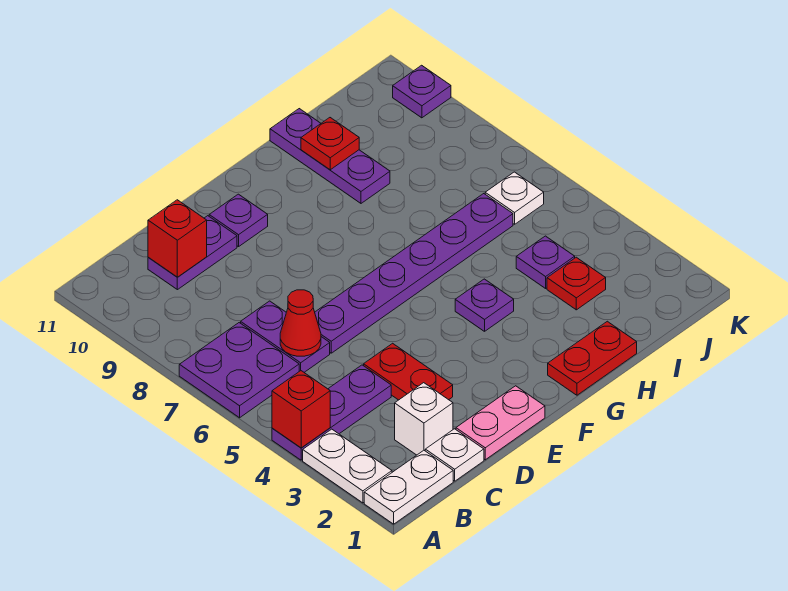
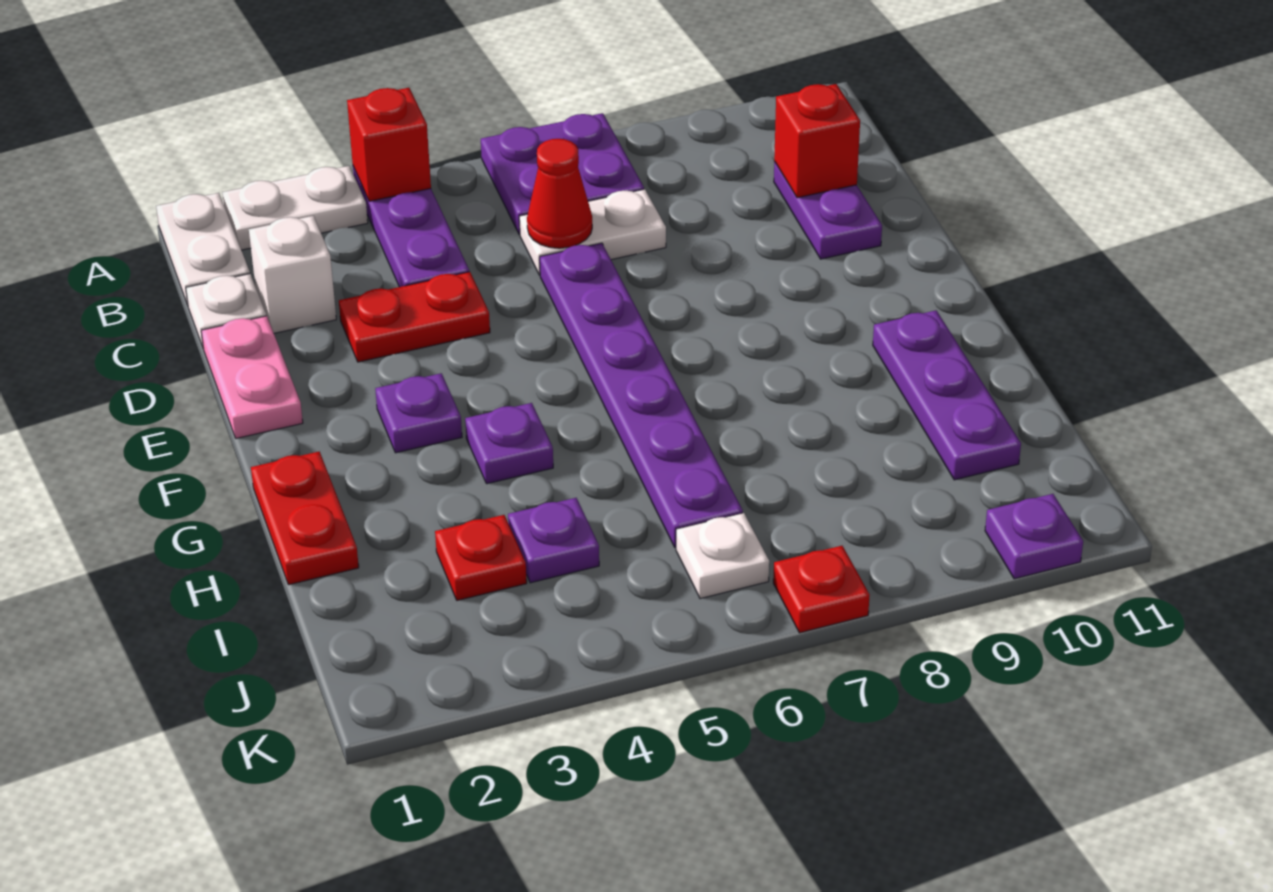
purple plate C6:C7 level 1 -> white plate C6:C7 level 1
purple plate E10 level 1 -> purple plate F3 level 1
purple plate H9:H11 level 1 -> purple plate G10:I10 level 1
red plate H10 level 2 -> red plate K7 level 1

